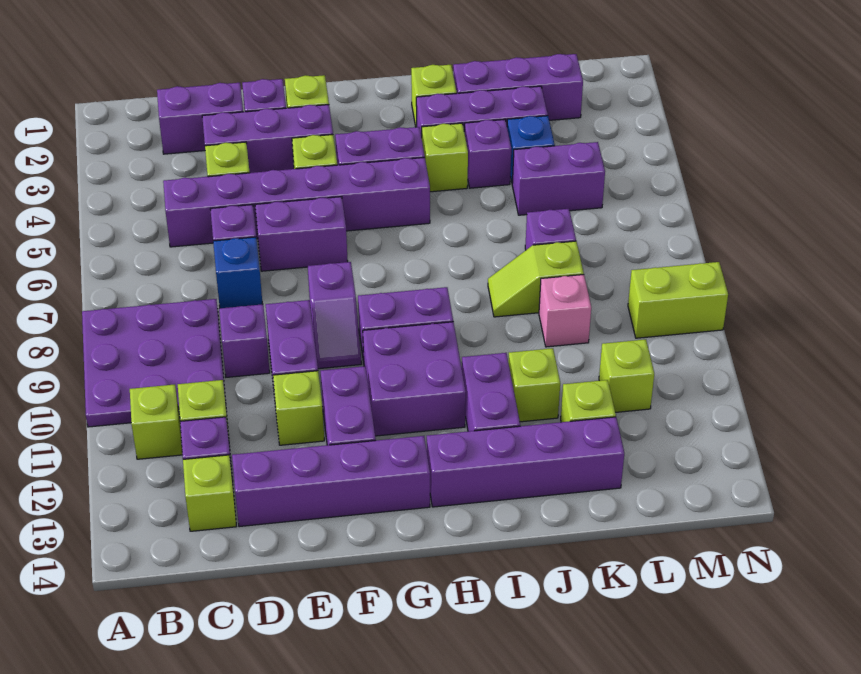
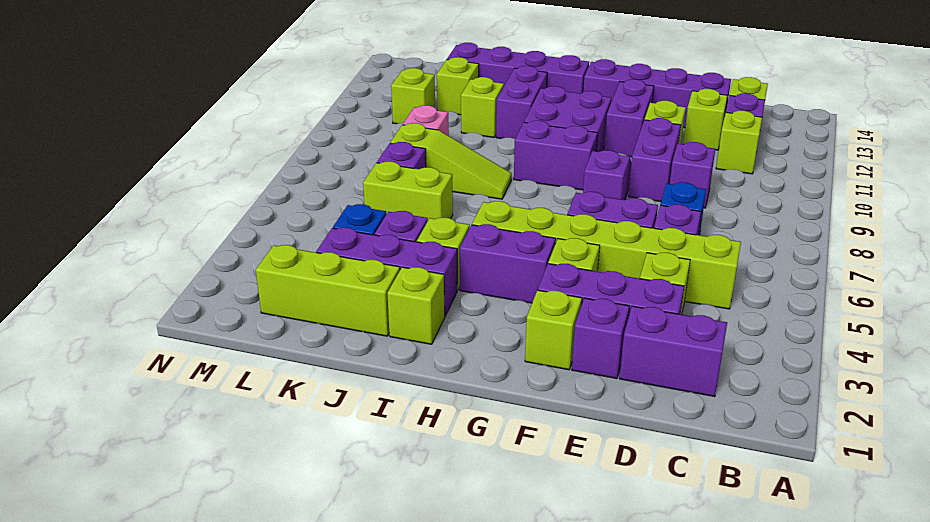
purple plate A8:C10 level 1 -> none
lime brick B11 level 1 -> lime brick D12 level 1
purple brick C5:H5 level 1 -> lime brick C5:H5 level 1
purple brick J2:L2 level 1 -> lime brick J2:L2 level 1
lime slope J8:K8 level 1 top K -> lime slope I8:K8 level 1 top K
purple brick K5:L5 level 1 -> none
lime brick M9:N9 level 1 -> lime brick J6:K6 level 1

